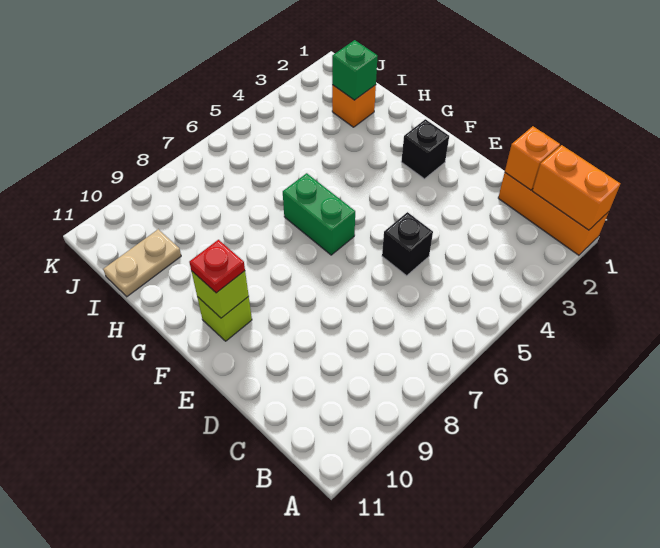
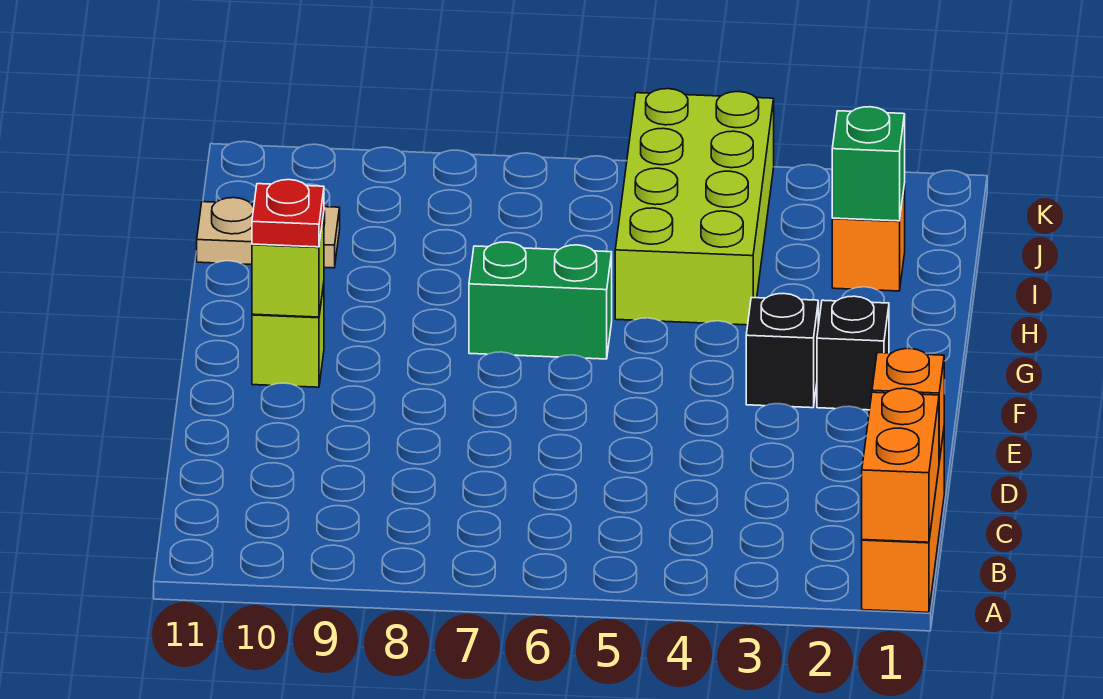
black brick D5 level 1 -> black brick F3 level 1
green brick F6:G6 level 1 -> green brick G6:G7 level 1
none -> lime brick H4:K5 level 1

